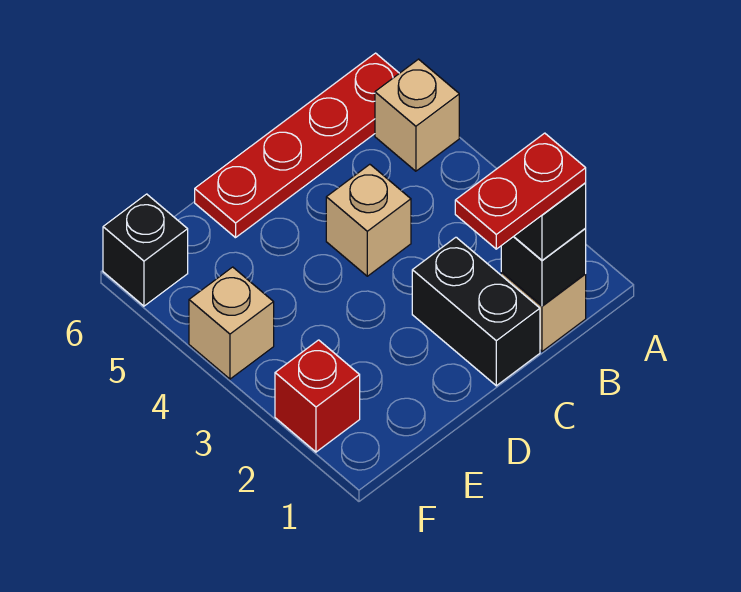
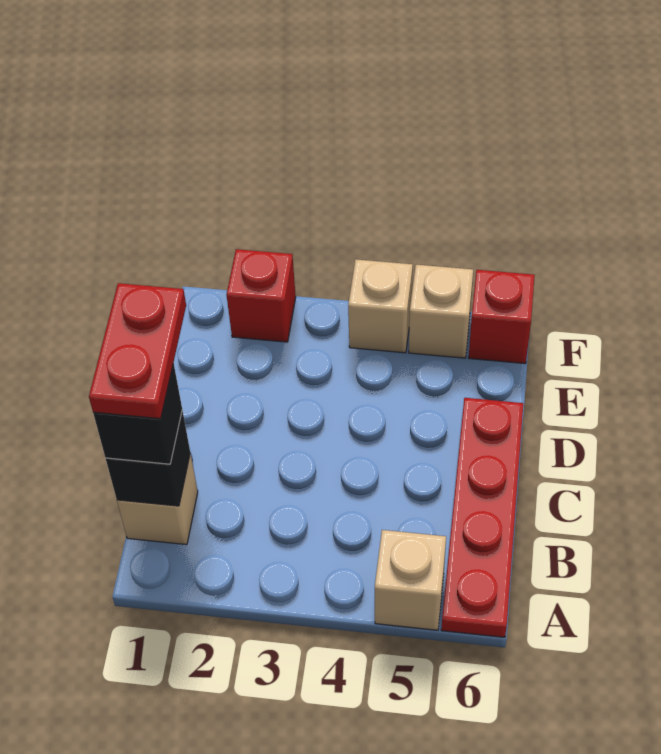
black brick C1:C2 level 1 -> none
tan brick C4 level 1 -> tan brick F5 level 1
black brick F6 level 1 -> red brick F6 level 1

